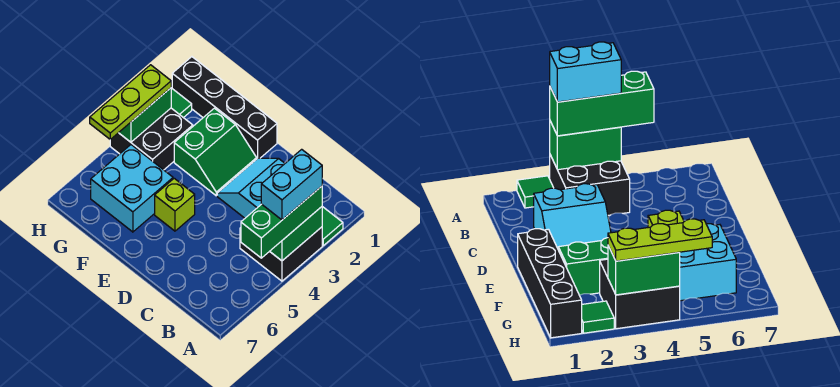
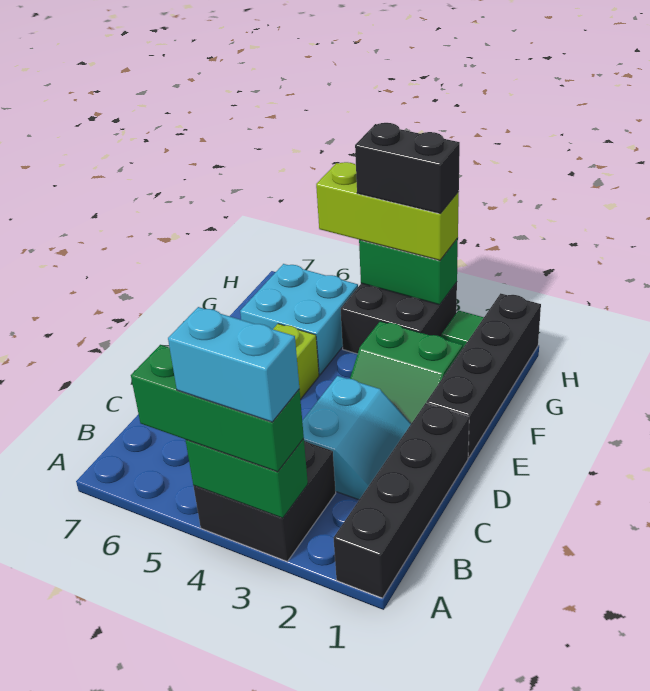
none -> black brick A1:D1 level 1
green tile A2 level 1 -> none
cyan slope C2:D3 level 1 top C -> cyan slope C2:D3 level 1 top 3
lime plate H3:H5 level 3 -> lime brick H3:H5 level 3
none -> black brick H3:H4 level 4

